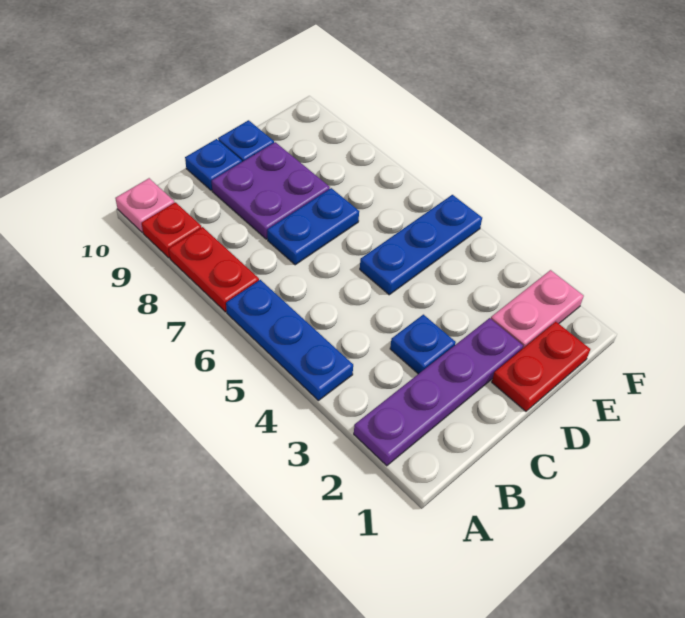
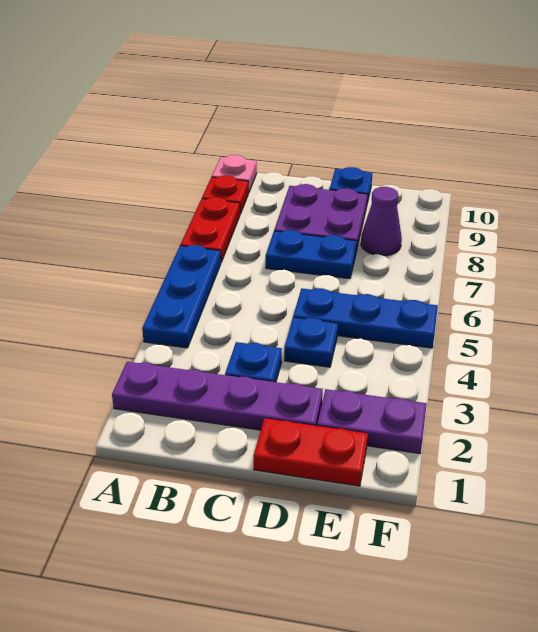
blue plate C10 level 1 -> blue plate D4 level 1
pink plate E2:F2 level 1 -> purple plate E2:F2 level 1
none -> purple cone E8 level 1

